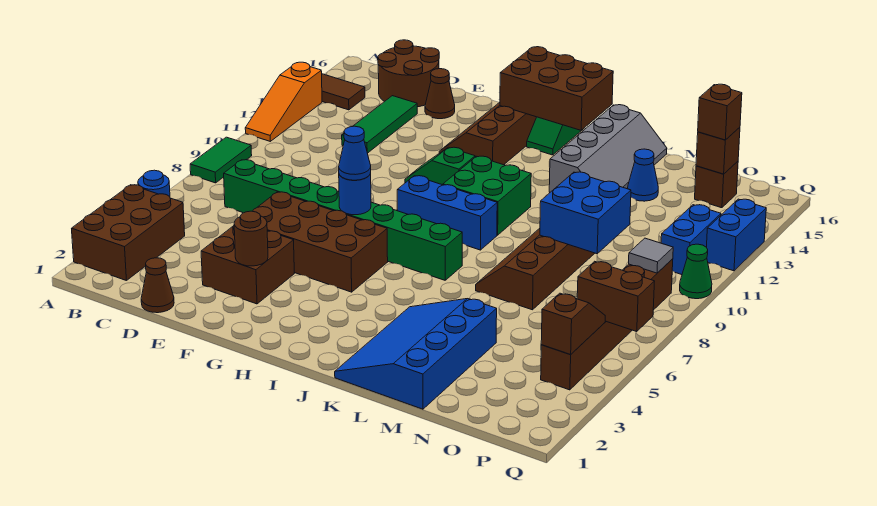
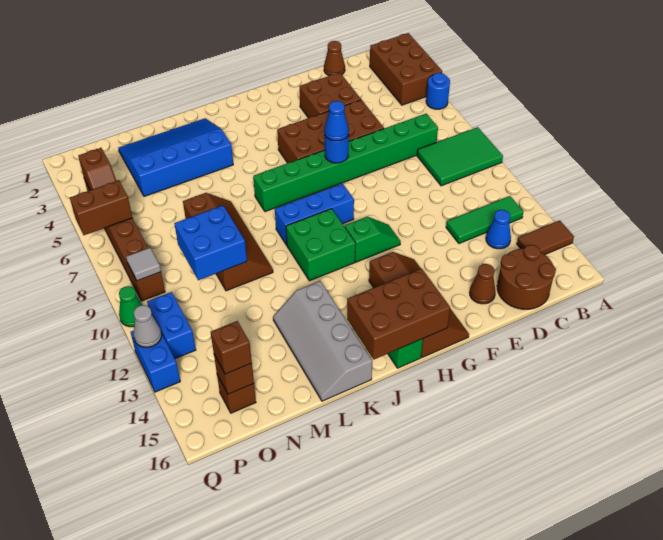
green tile A8:A9 level 1 -> green tile A8:C9 level 1
orange slope A11:A13 level 1 top 13 -> none
green tile D12:D14 level 1 -> green tile B12:D12 level 1
brown round brick F3 level 2 -> none
blue slope K1:M4 level 1 top M -> blue slope K2:N4 level 1 top 4
blue cone M14 level 1 -> blue cone C13 level 1
none -> grey cone Q12 level 2

